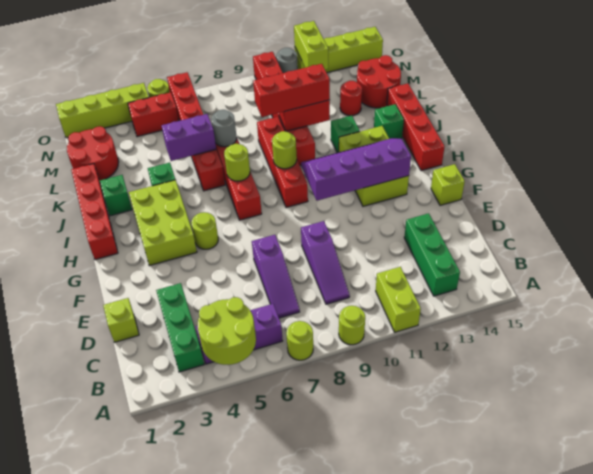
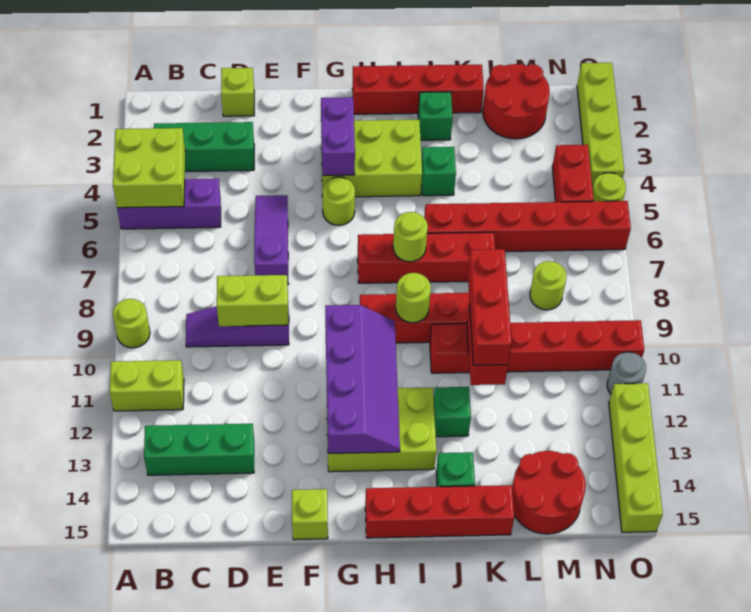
lime round brick A4:B5 level 2 -> lime brick A4:B5 level 2
lime round brick A7 level 1 -> lime round brick M8 level 1
purple brick B4:B6 level 1 -> purple brick A5:C5 level 1
purple slope C7:E7 level 1 top E -> purple slope E5:E7 level 1 top 7
purple brick K5:K6 level 2 -> purple brick G3:G4 level 2
grey round brick K7 level 2 -> none
red round brick L13 level 1 -> none
lime brick N12:O12 level 2 -> lime brick D9:E9 level 2

